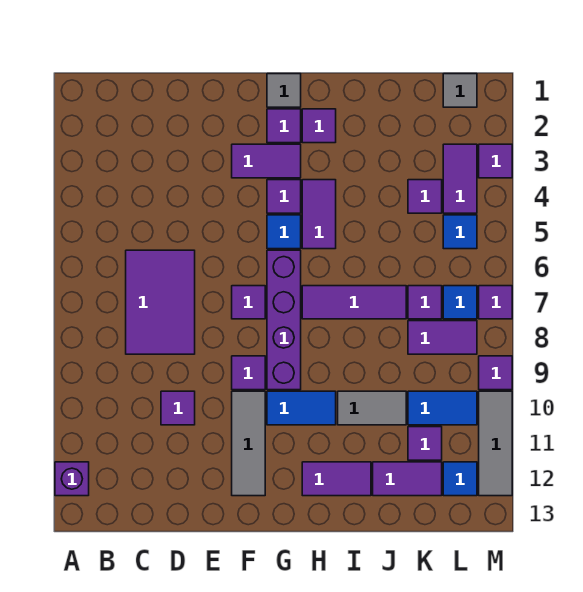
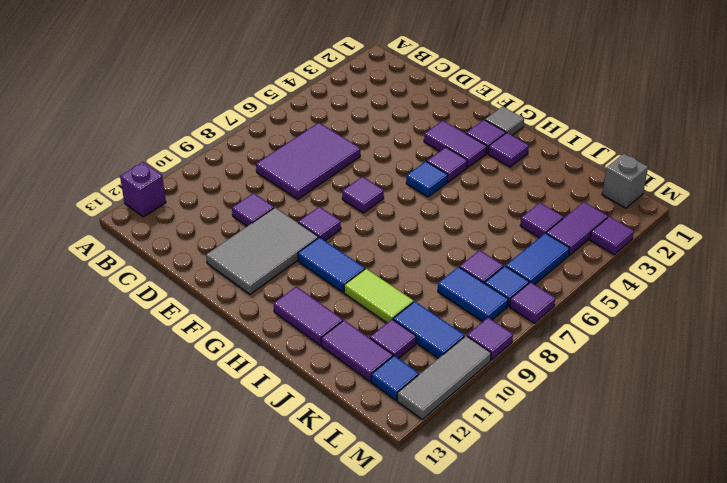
grey tile F10:F12 level 1 -> grey tile E10:F12 level 1
purple brick G6:G9 level 1 -> none
purple tile H4:H5 level 1 -> none
purple tile H7:J7 level 1 -> none
grey tile I10:J10 level 1 -> lime tile I10:J10 level 1
purple tile K8:L8 level 1 -> blue tile K8:L8 level 1
grey tile L1 level 1 -> grey brick L1 level 1
blue tile L5 level 1 -> blue tile L5:L6 level 1

